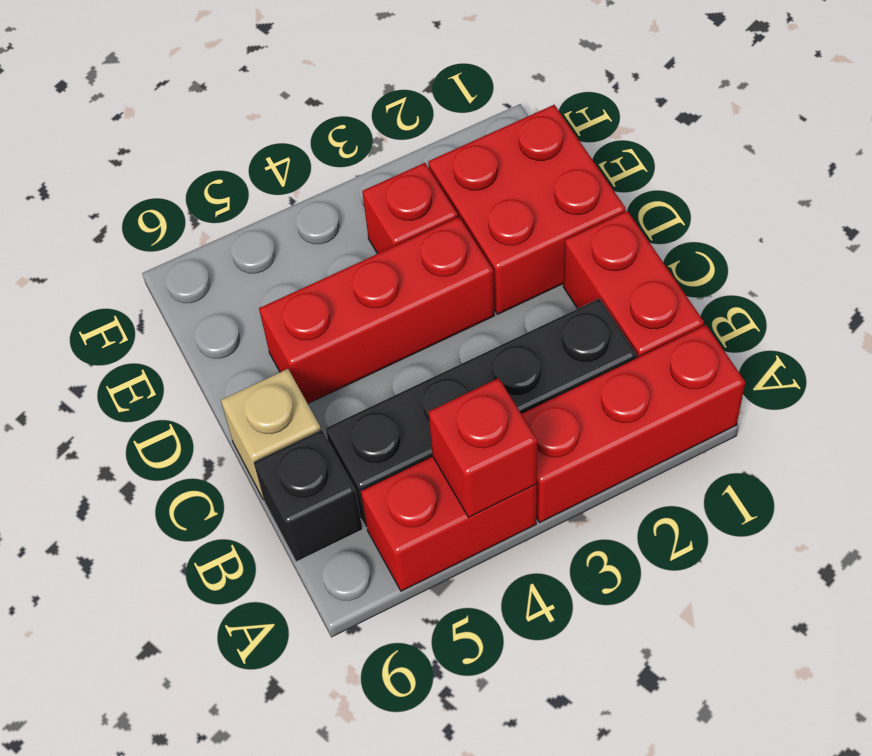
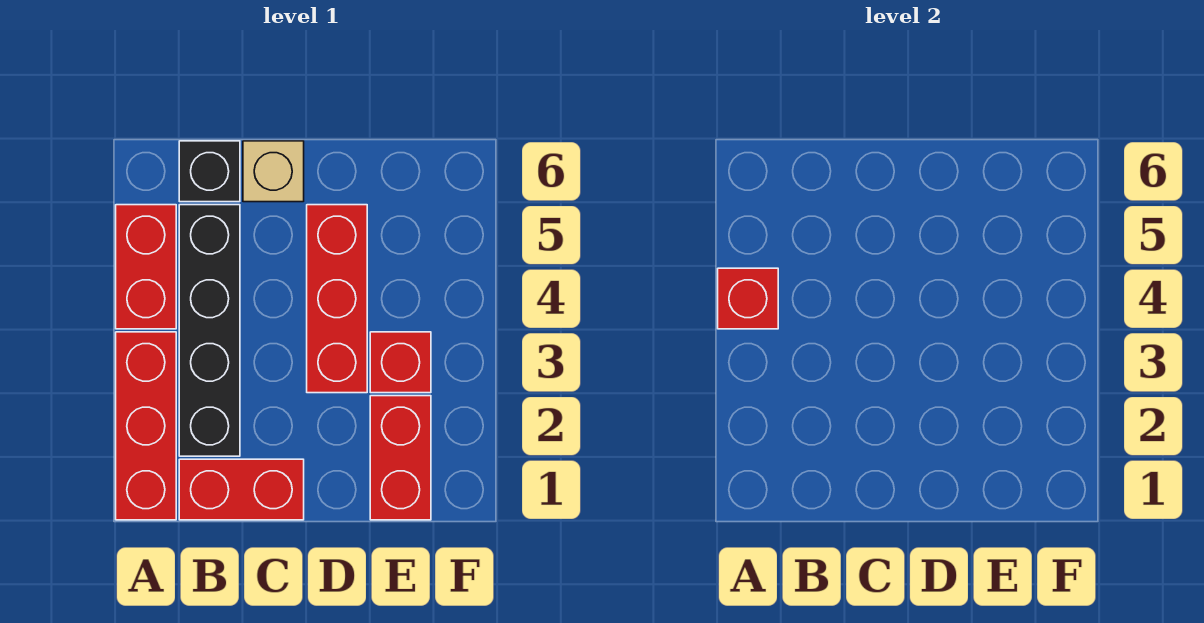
red brick D1:E2 level 1 -> red brick E1:E2 level 1

